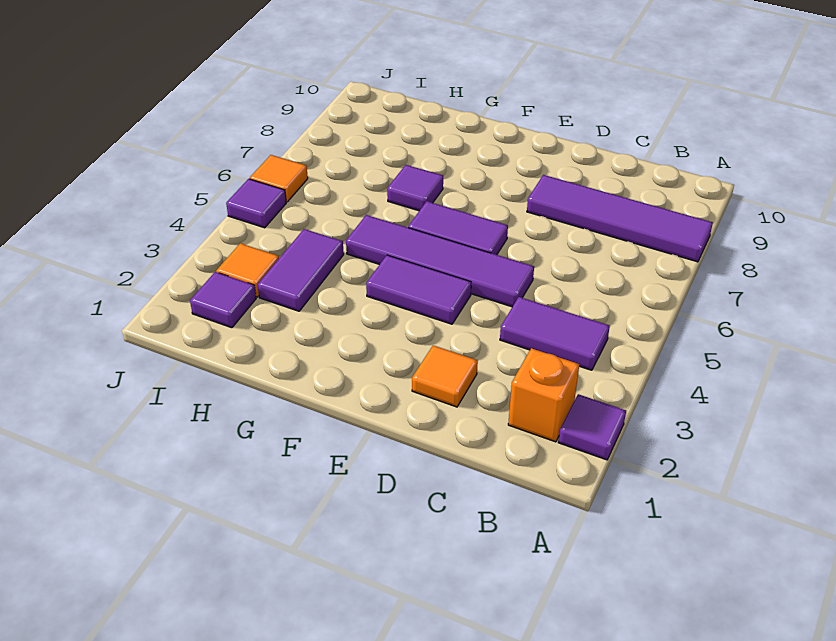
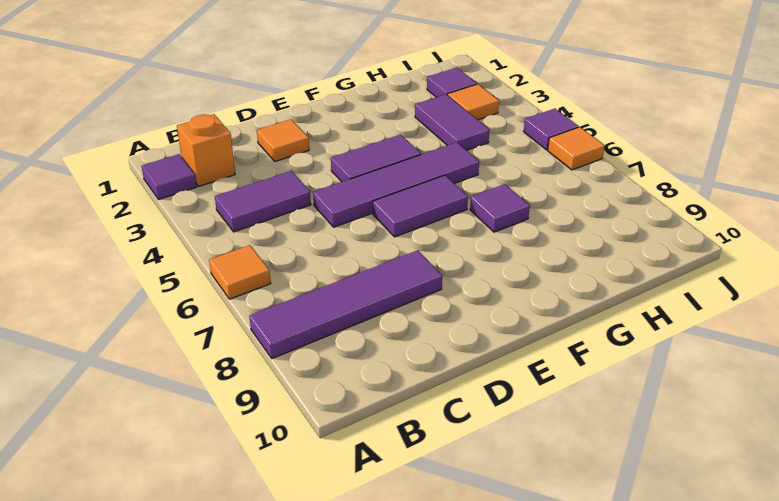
none -> orange tile A6 level 1

